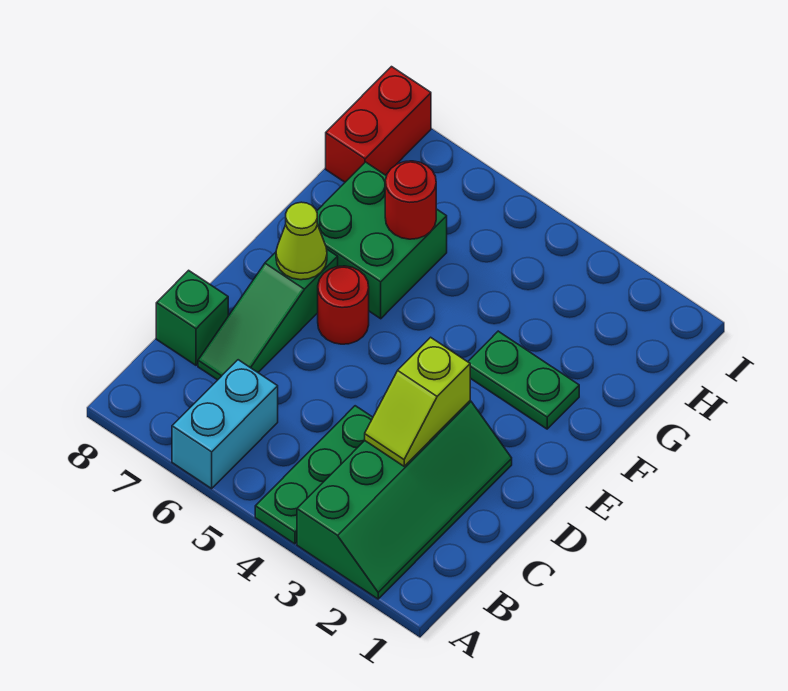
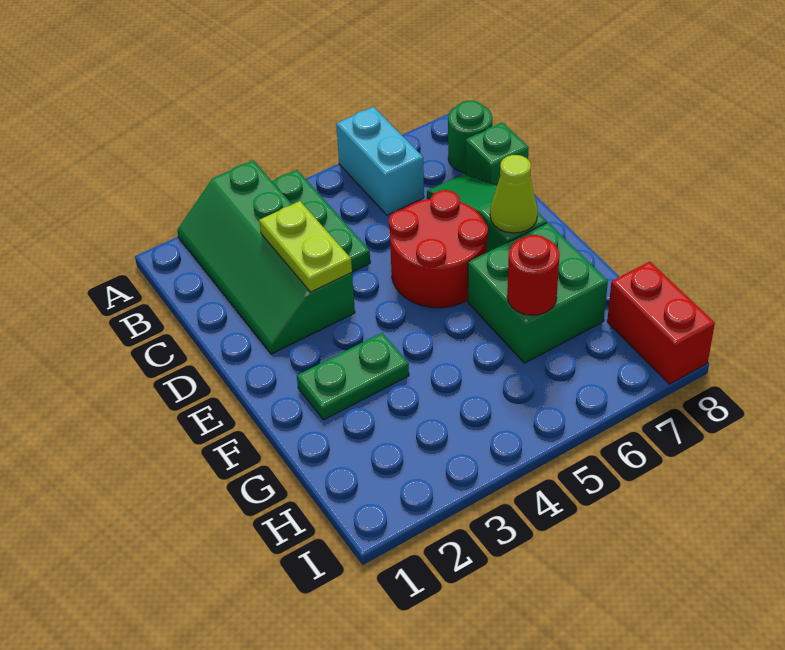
none -> green round brick B8 level 1
lime slope C3:D3 level 2 top D -> lime plate C3:D3 level 2
red round brick E6 level 1 -> red round brick D5:E6 level 1

